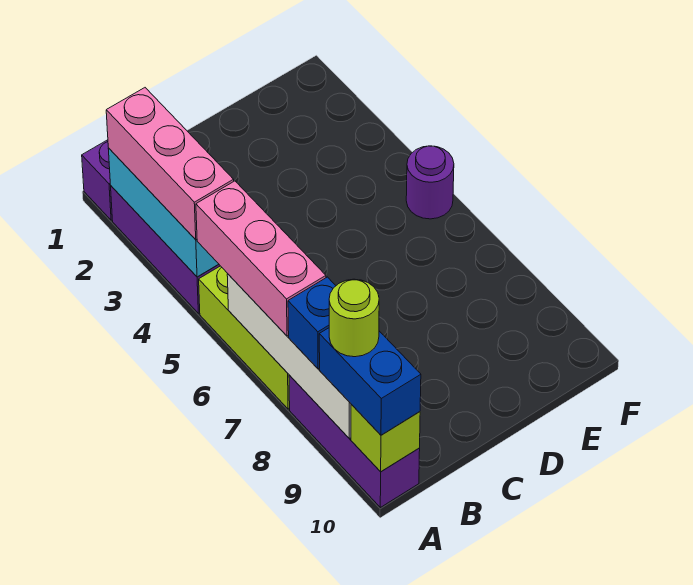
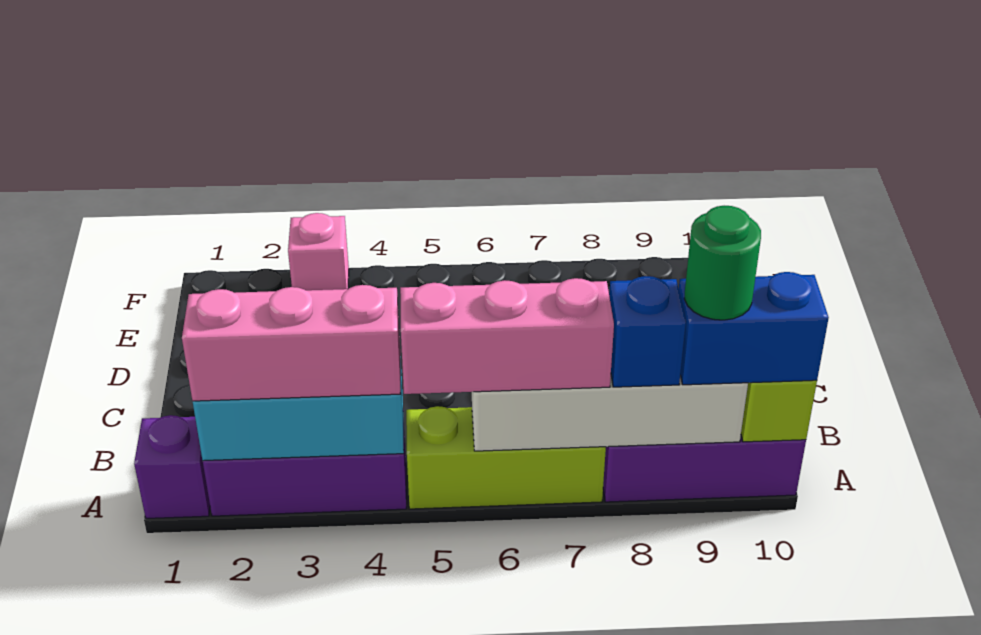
lime round brick A9 level 4 -> green round brick A9 level 4
none -> pink brick F3 level 1
purple round brick F5 level 1 -> none

